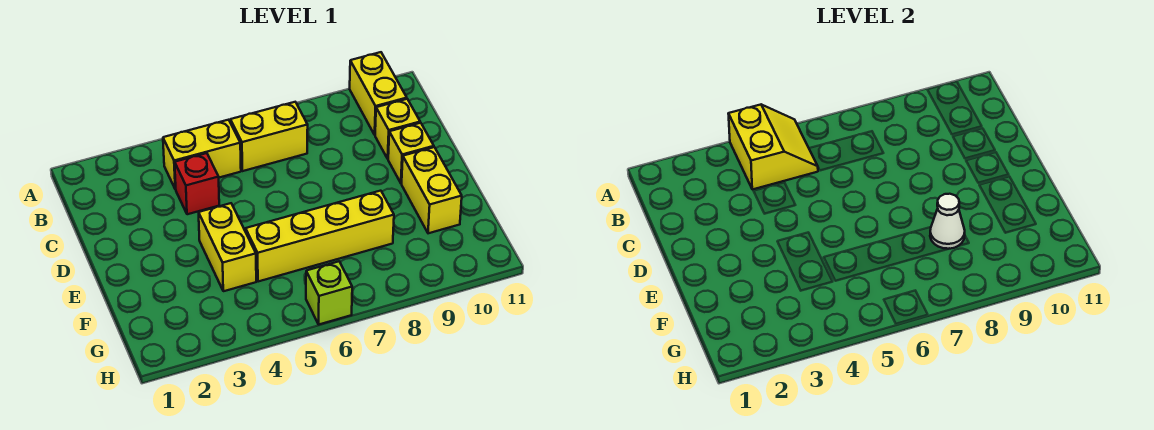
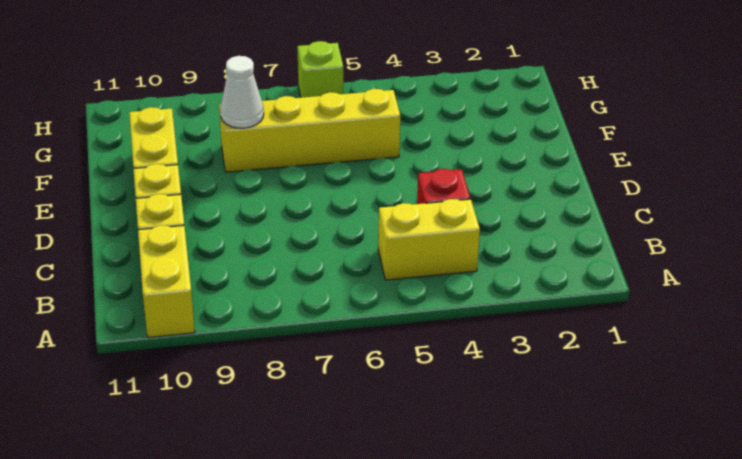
yellow slope A4:B5 level 2 top 4 -> none
yellow brick B6:B7 level 1 -> none
yellow brick E4:F4 level 1 -> none

